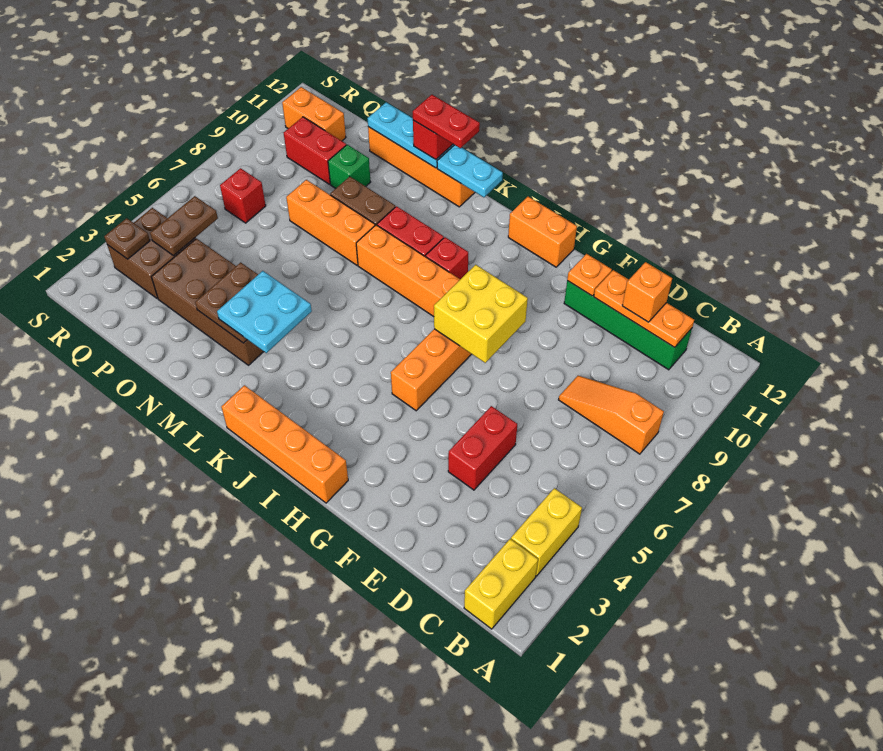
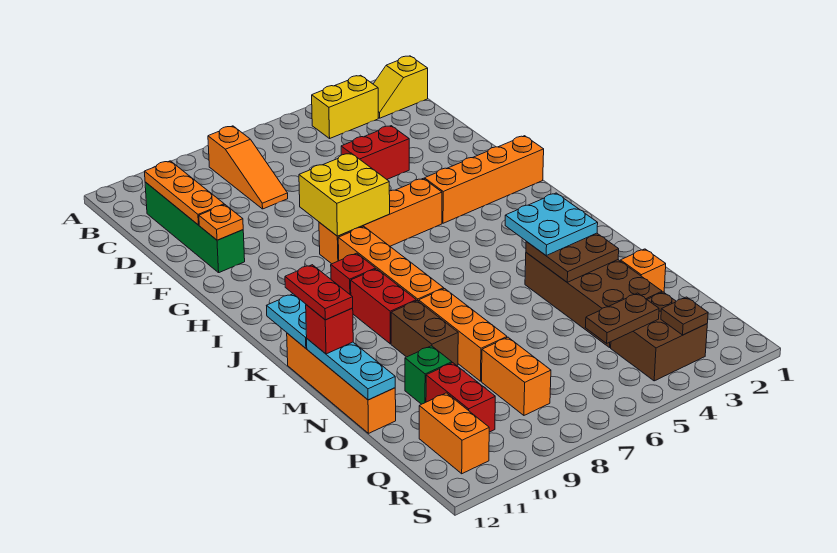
yellow brick B1:B2 level 1 -> yellow slope B1:B2 level 1 top 1
orange brick D11 level 3 -> orange brick O2 level 1
orange brick H1:K1 level 1 -> orange brick H1:H4 level 1
orange brick H12:I12 level 1 -> orange brick P8:Q8 level 1
red brick Q7 level 1 -> none

